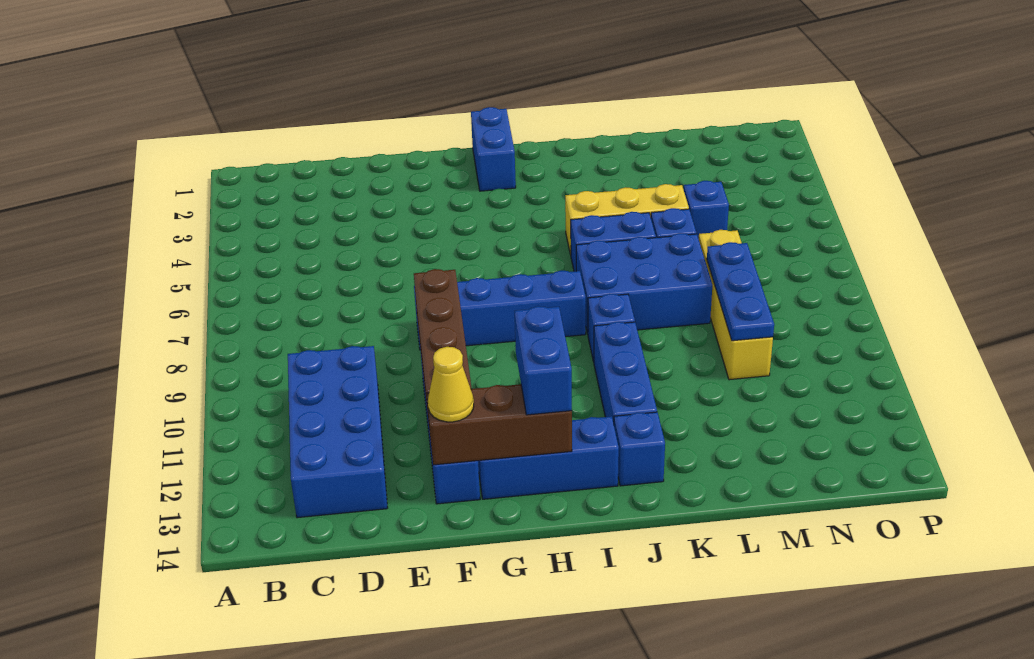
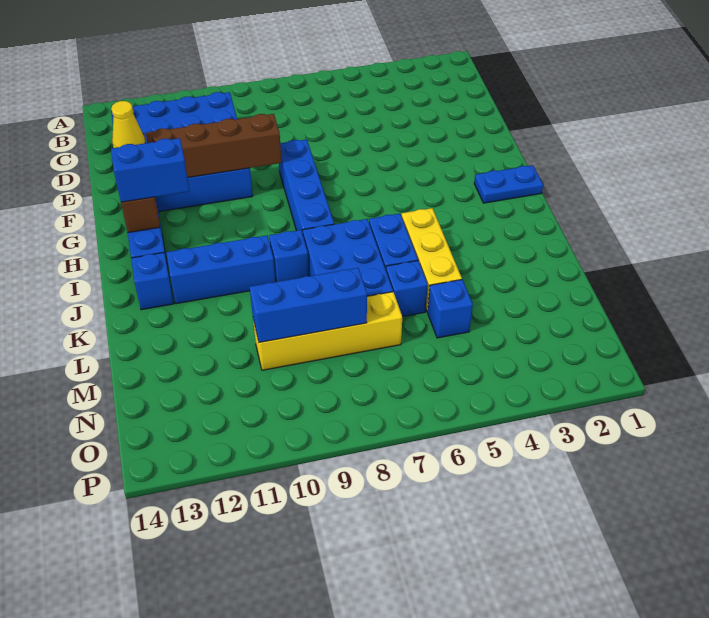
blue brick H1:H2 level 1 -> blue plate H1:H2 level 1
blue plate M8:M10 level 2 -> blue brick M8:M10 level 2

